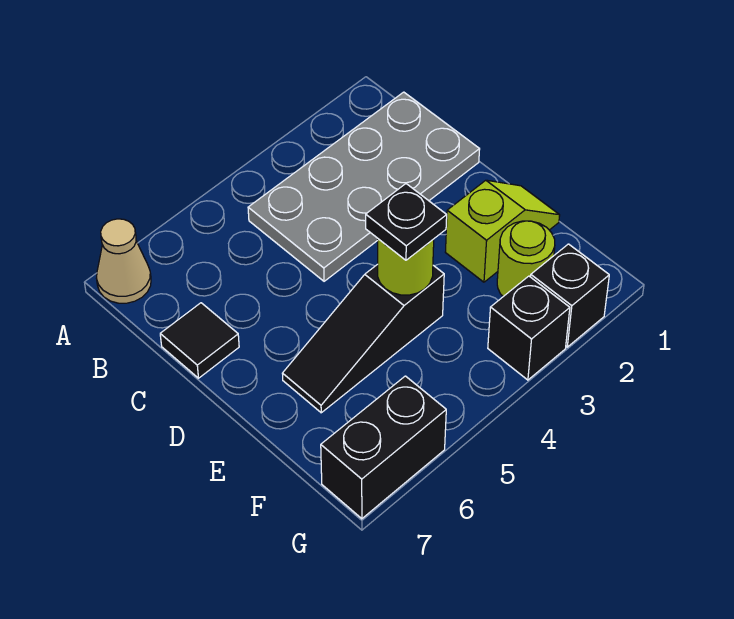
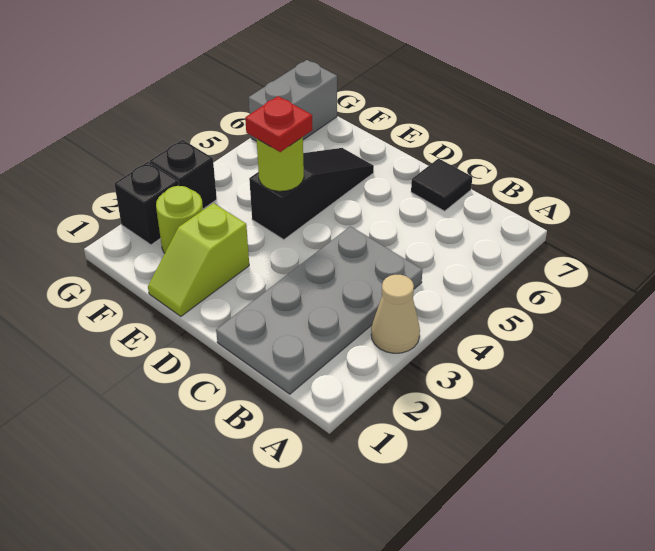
tan cone A7 level 1 -> tan cone A3 level 1
black plate E4 level 3 -> red plate E4 level 3
black brick G6:G7 level 1 -> grey brick G6:G7 level 1

